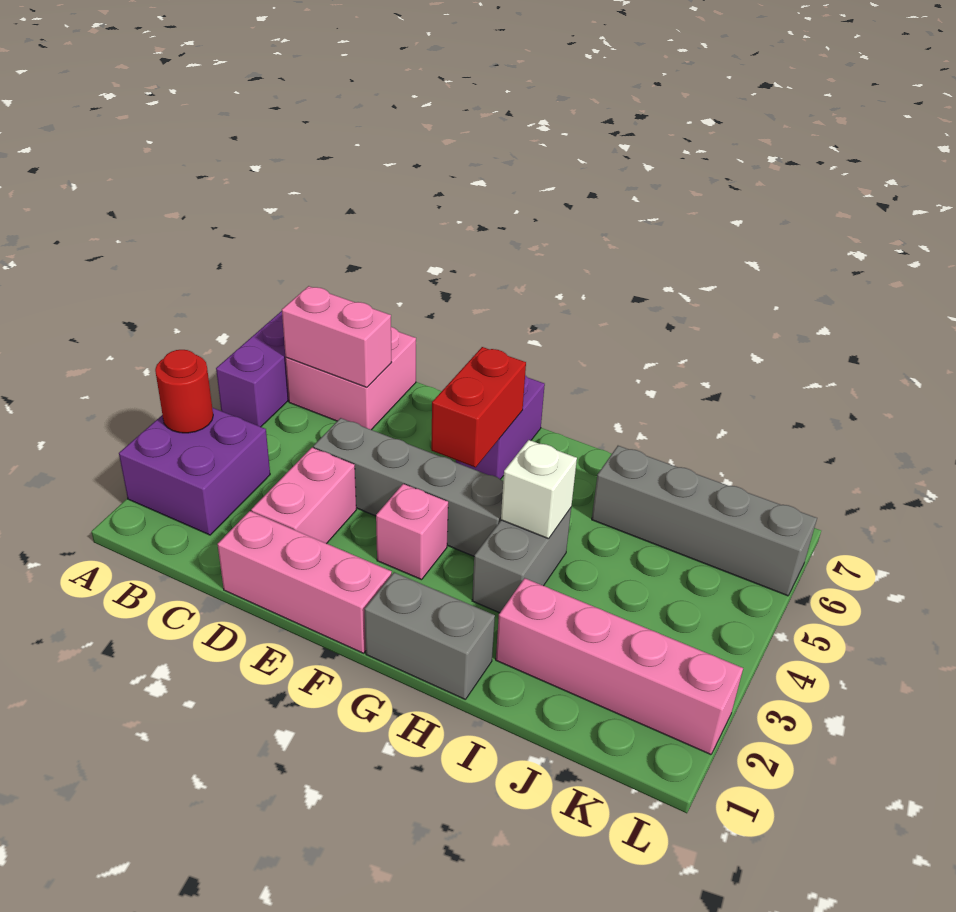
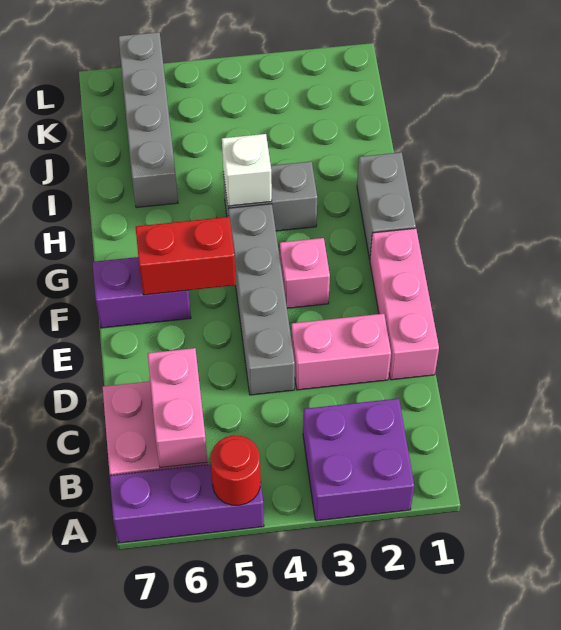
red round brick A3 level 2 -> red round brick A5 level 2
pink brick I2:L2 level 1 -> none

